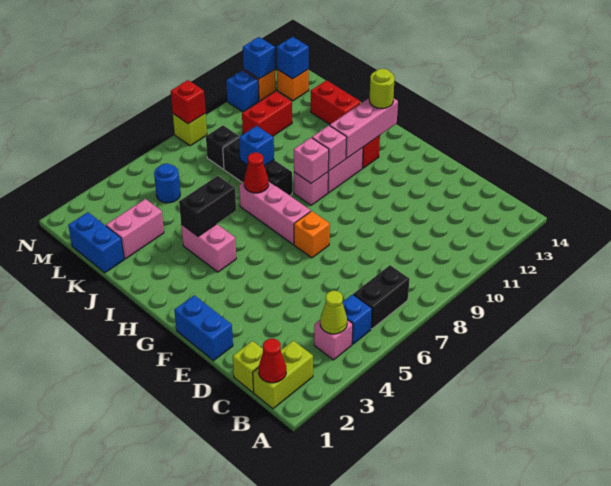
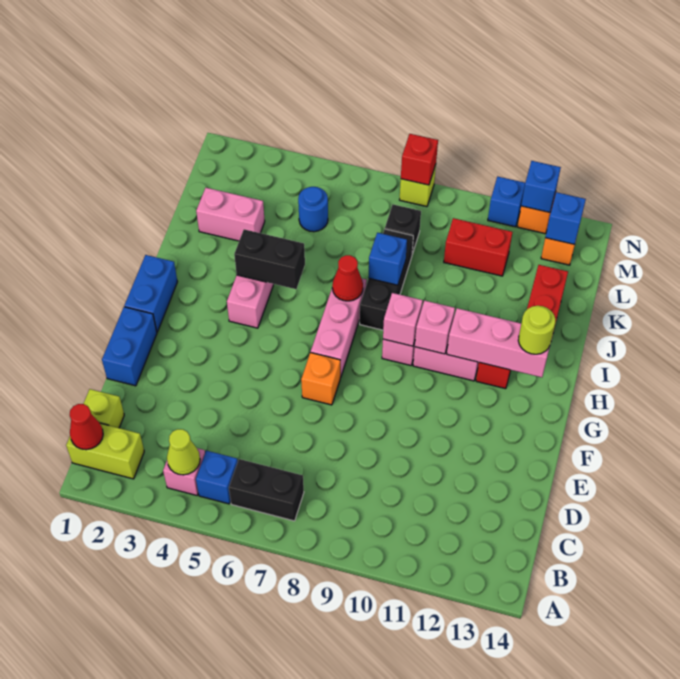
blue brick K1:L1 level 1 -> blue brick G1:H1 level 1

